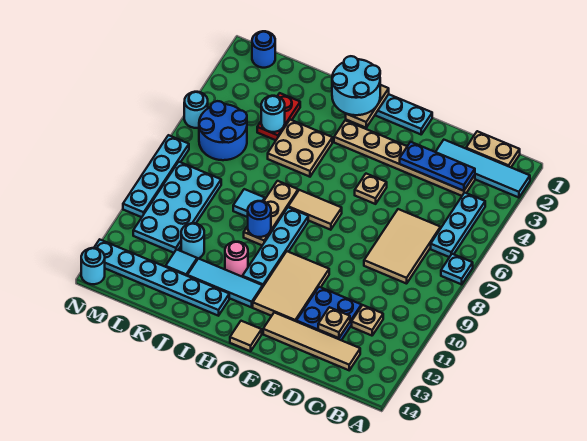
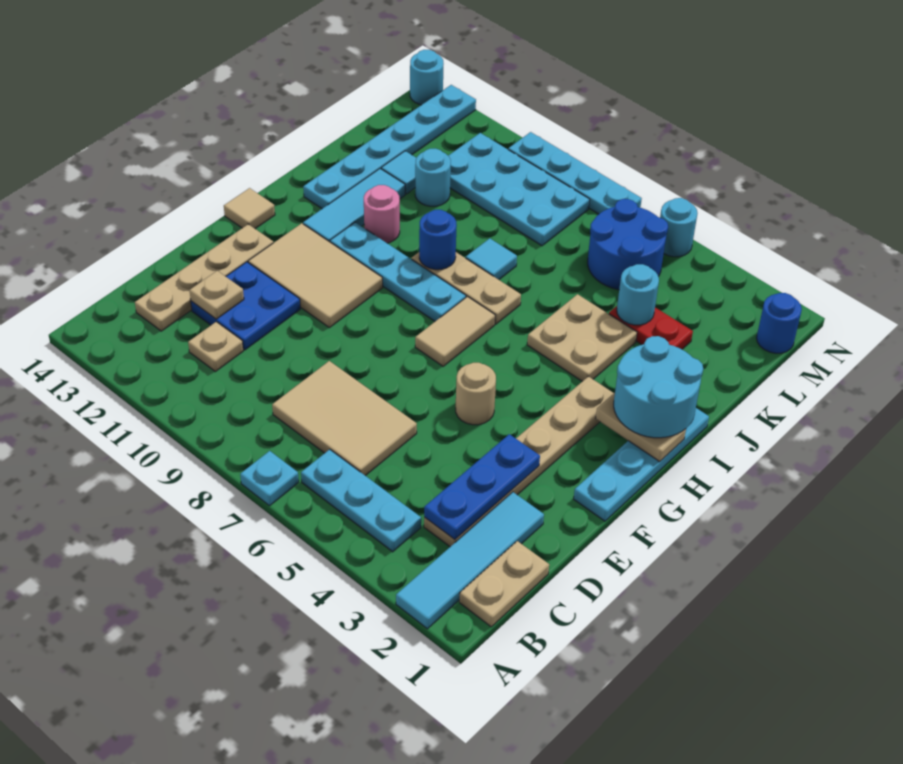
tan tile C13:F13 level 1 -> tan plate C13:F13 level 1
tan plate F5 level 1 -> tan round brick F5 level 1

